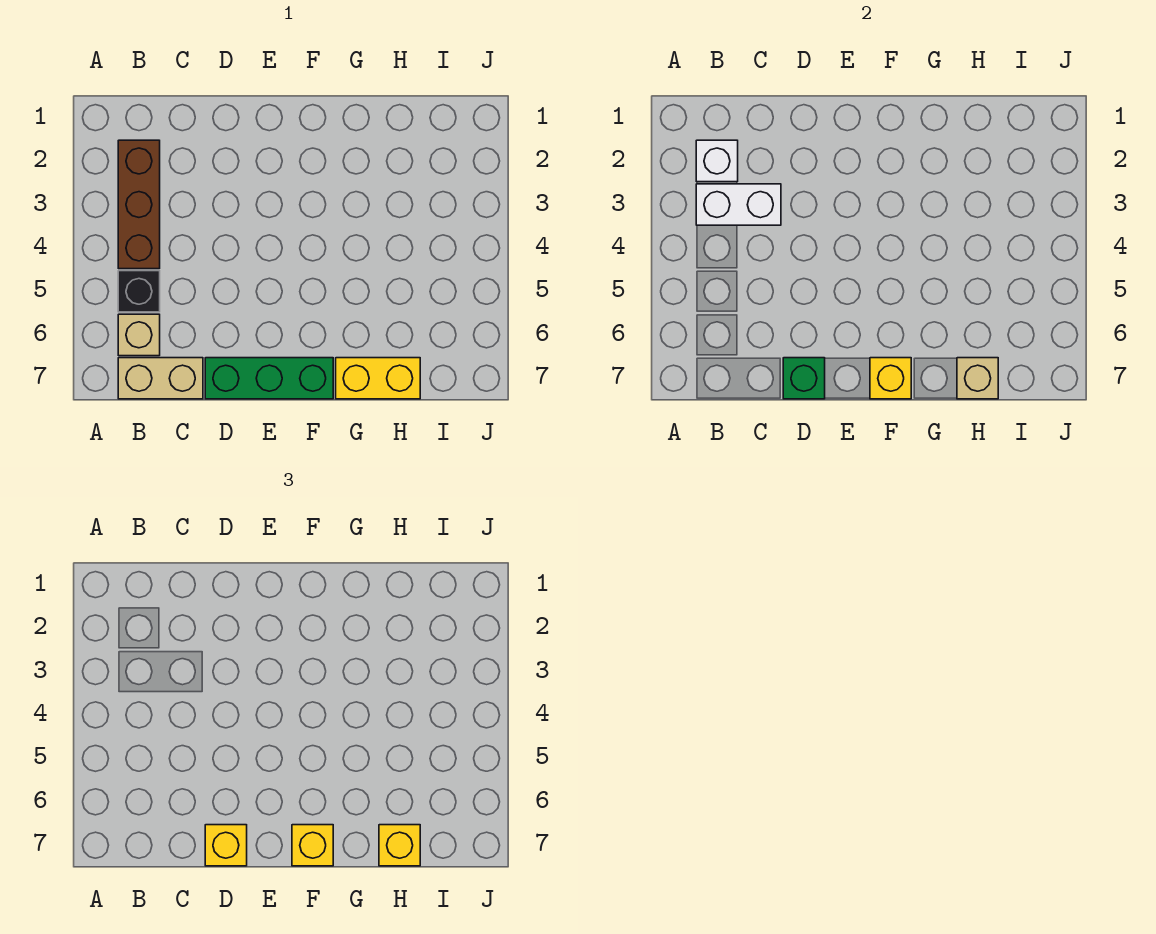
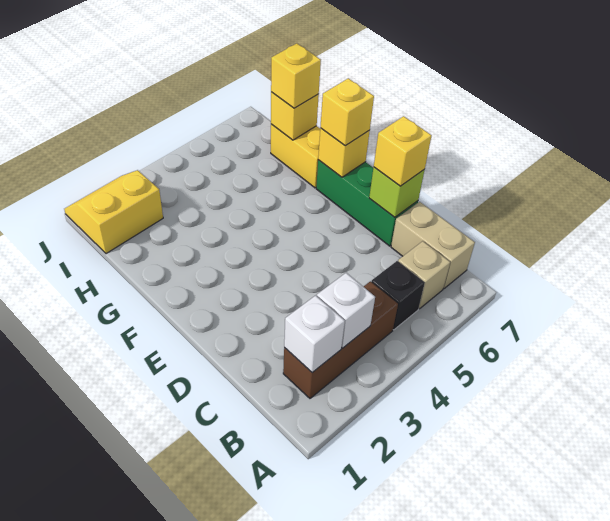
white brick B3:C3 level 2 -> white brick B3 level 2
green brick D7 level 2 -> lime brick D7 level 2
tan brick H7 level 2 -> yellow brick H7 level 2
none -> yellow slope I1:J2 level 1 top I

